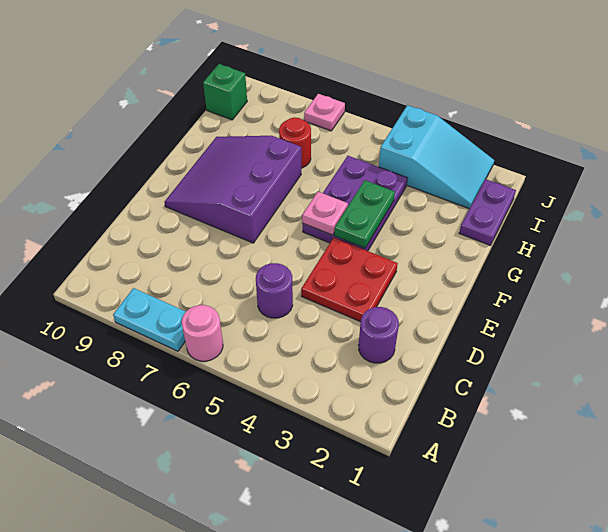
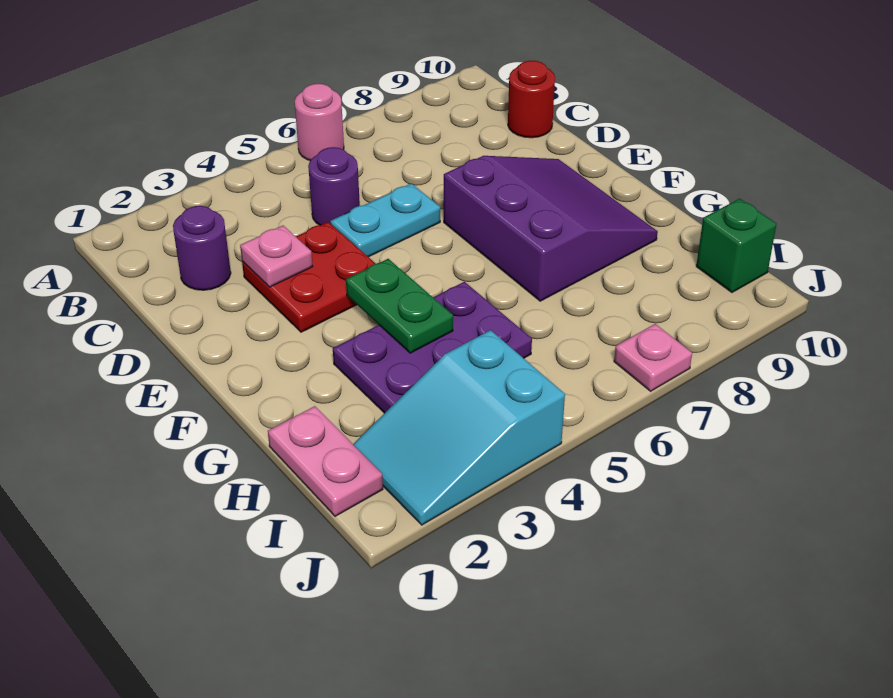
cyan plate A7:A8 level 1 -> cyan plate D5:D6 level 1
purple plate F4:H5 level 1 -> purple plate G3:H5 level 1
pink plate F5 level 2 -> pink plate D3 level 2
purple plate H1:I1 level 1 -> pink plate H1:I1 level 1
red round brick H7 level 1 -> red round brick C10 level 1

